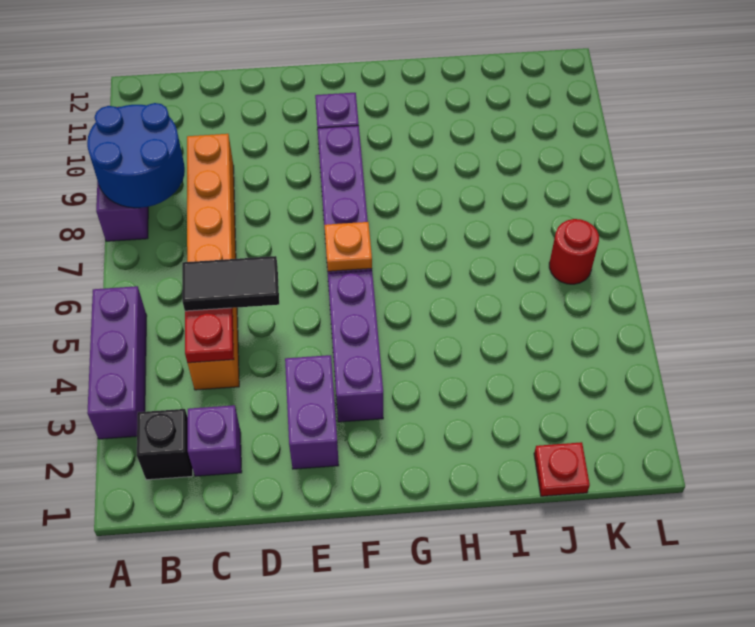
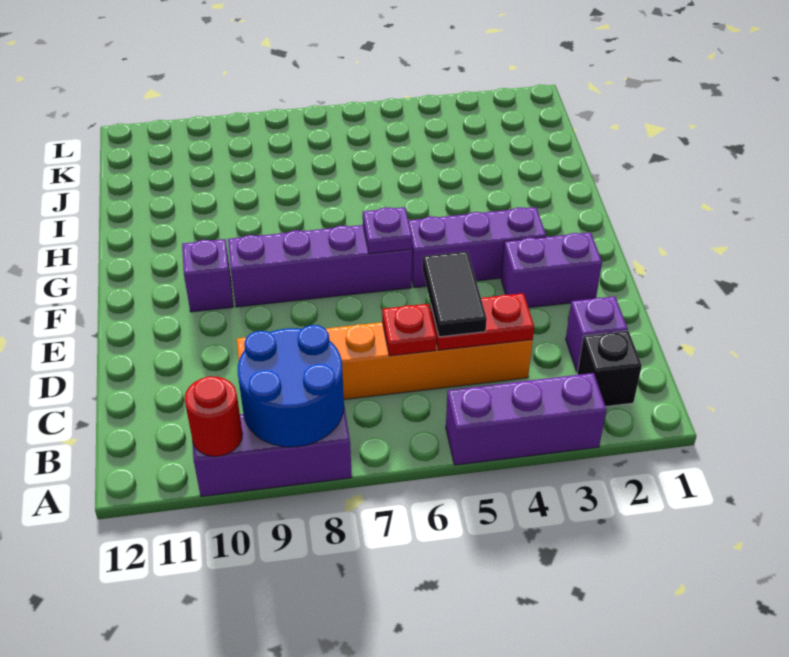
orange plate F6 level 2 -> purple plate F6 level 2
red plate J1 level 1 -> red plate C6 level 2
red round brick K6 level 1 -> red round brick A10 level 2

